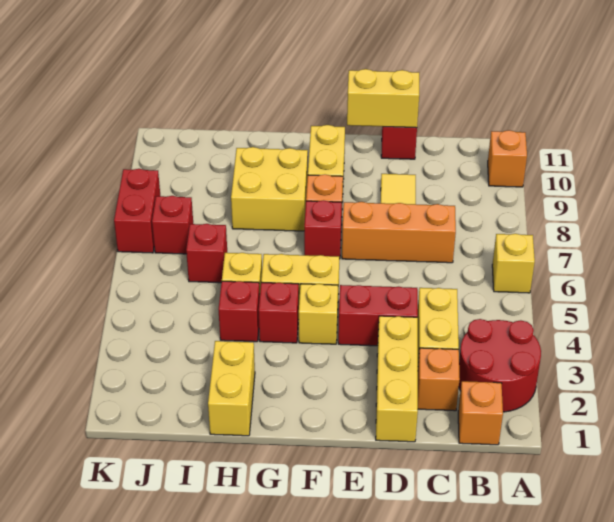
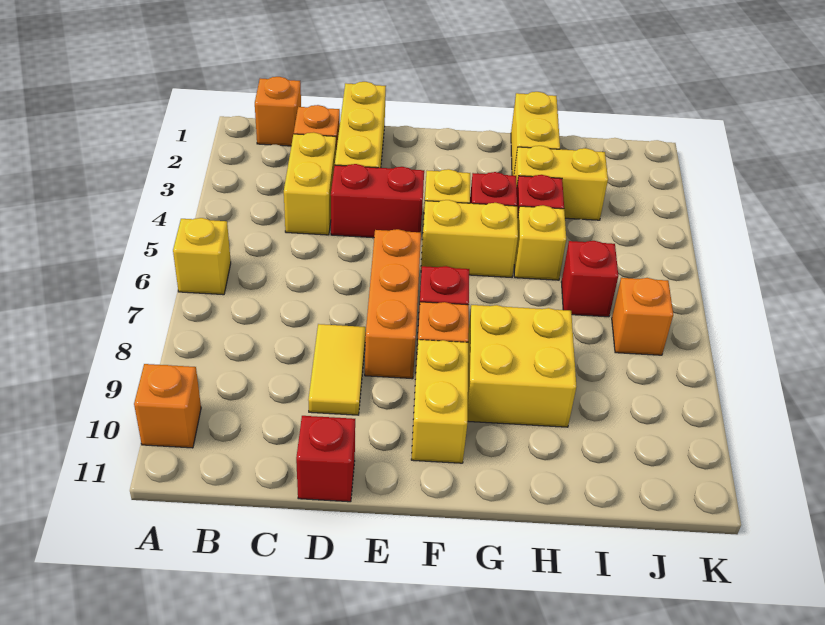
red round brick A2:B3 level 1 -> none
orange brick C7:E7 level 1 -> orange brick E6:E8 level 1
yellow brick D11:E11 level 2 -> yellow brick H3:I3 level 1
red brick J7 level 1 -> orange brick J7 level 1
red brick K7:K8 level 1 -> none

